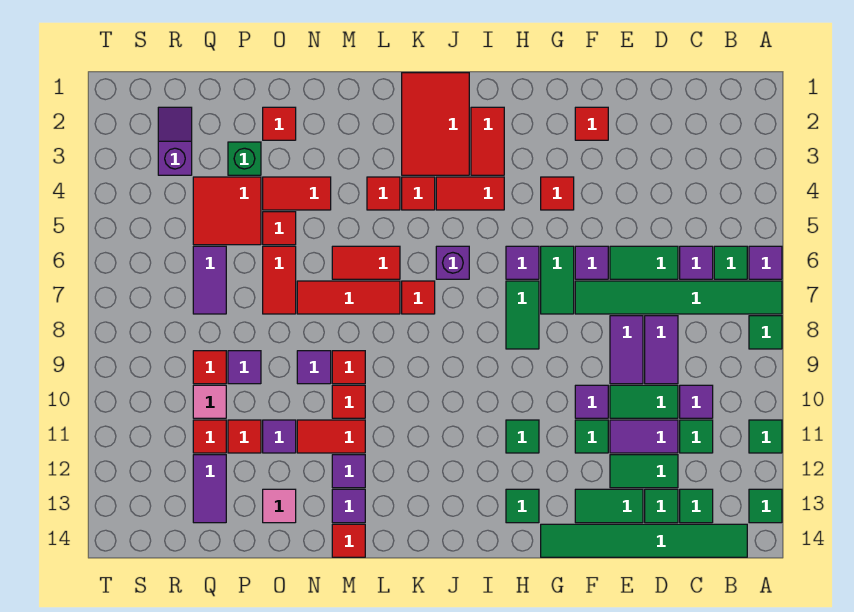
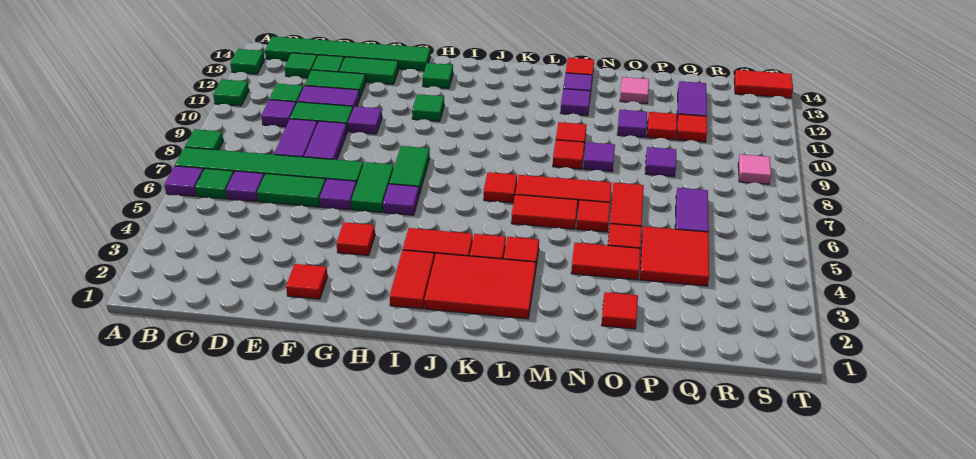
green tile F11 level 1 -> none
red tile J1:K3 level 1 -> red tile J2:L3 level 1
purple brick J6 level 1 -> none
red tile M11:N11 level 1 -> red tile S14:T14 level 1
green brick P3 level 1 -> none
red tile Q9 level 1 -> red tile N6 level 1
pink tile Q10 level 1 -> pink tile S9 level 1
purple slope R2:R3 level 1 top 3 -> none

